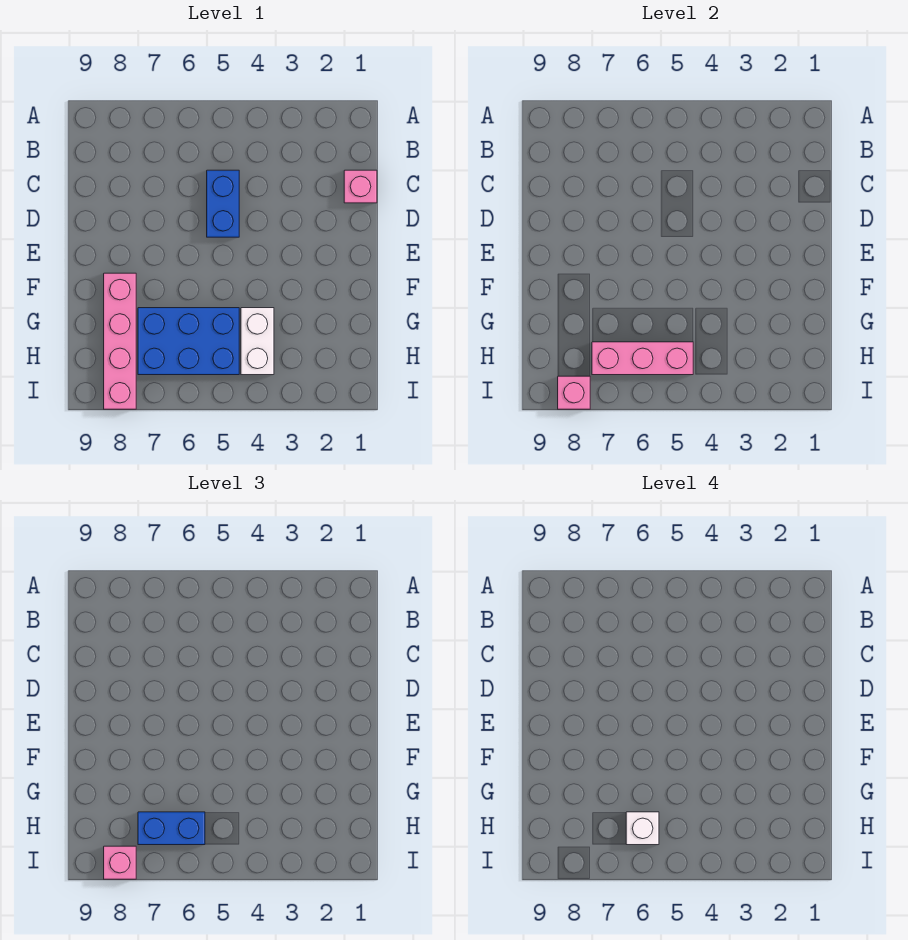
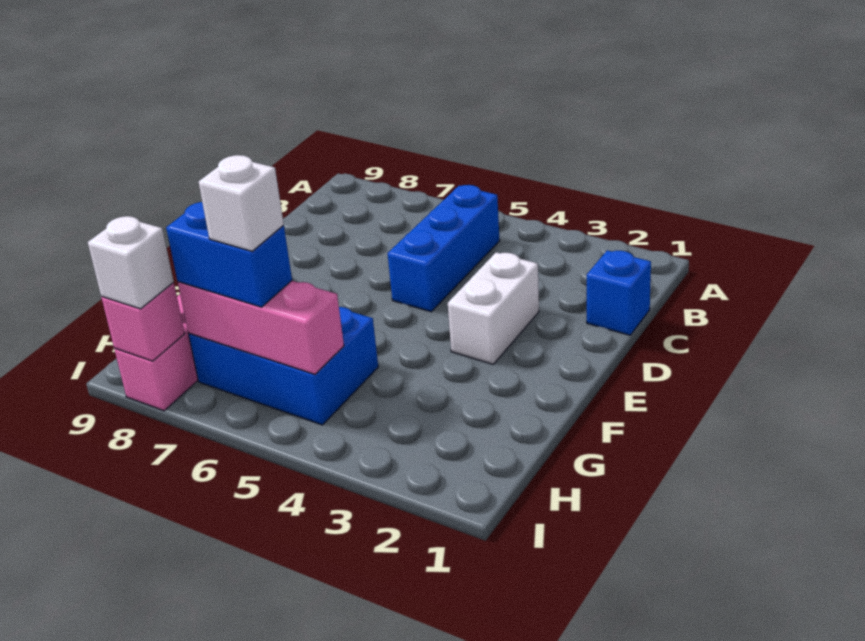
pink brick C1 level 1 -> blue brick C1 level 1
blue brick C5:D5 level 1 -> blue brick B5:D5 level 1
white brick G4:H4 level 1 -> white brick D3:E3 level 1
pink brick I8 level 3 -> white brick I8 level 3

